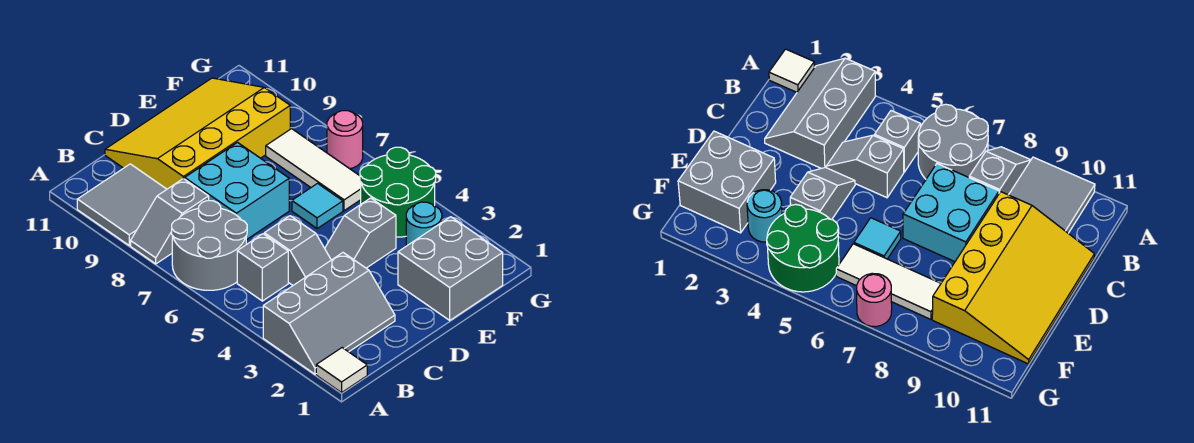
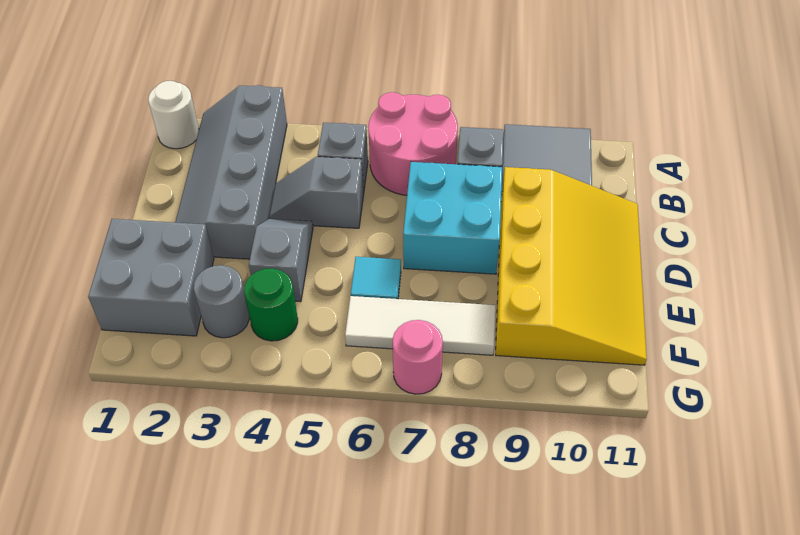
white tile A1 level 1 -> white round brick A1 level 1
grey slope A2:C3 level 1 top 3 -> grey slope A2:D3 level 1 top 3
grey round brick A6:B7 level 1 -> pink round brick A6:B7 level 1
cyan round brick F3 level 1 -> grey round brick F3 level 1
green round brick F4:G5 level 1 -> green round brick F4 level 1

